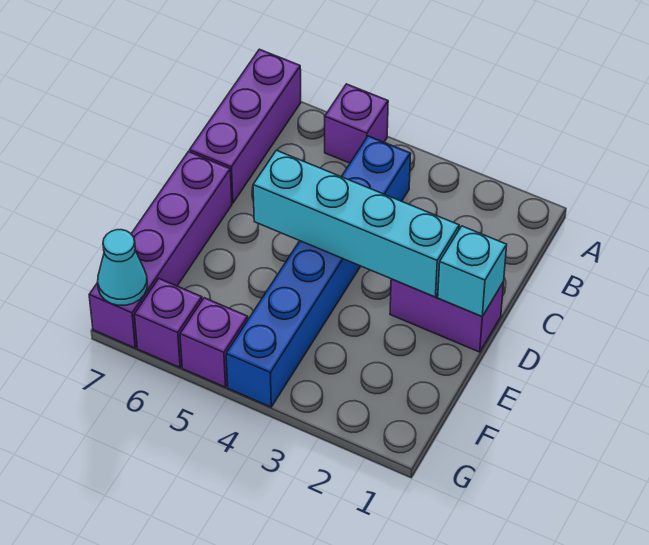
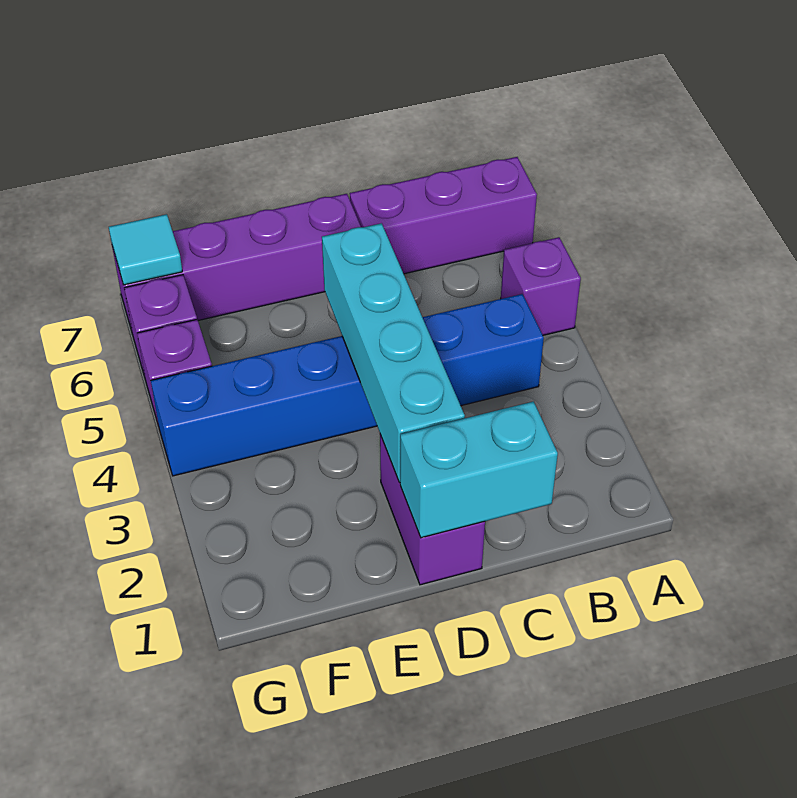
cyan brick D1 level 2 -> cyan brick C1:D1 level 2
cyan cone G7 level 2 -> cyan tile G7 level 2

